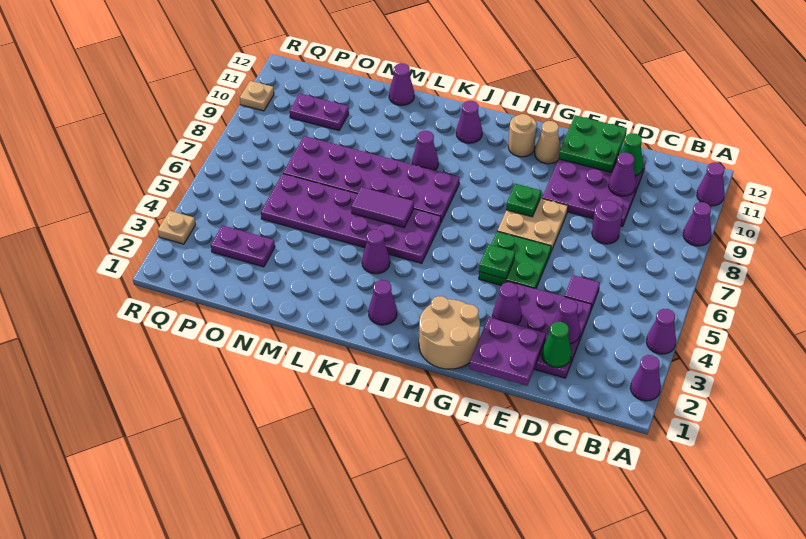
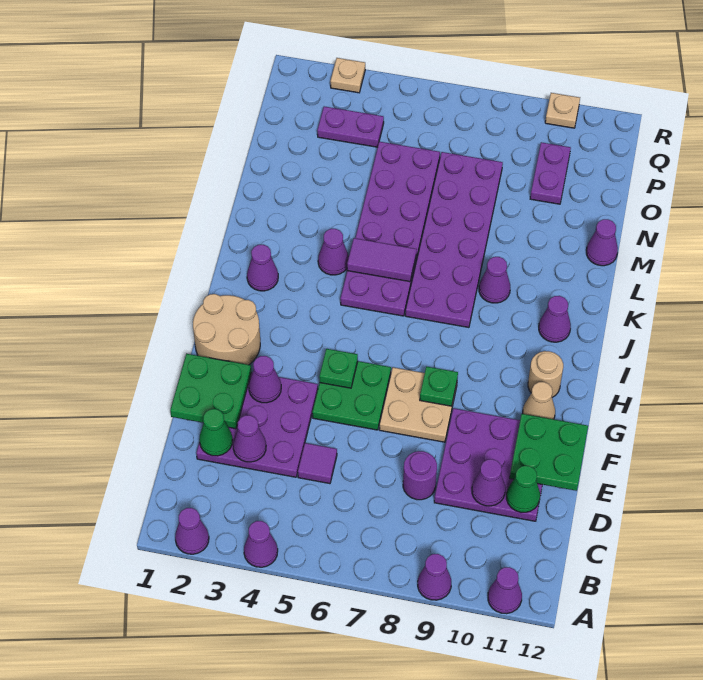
purple plate E1:F2 level 2 -> green plate E1:F2 level 2
purple tile K6:L6 level 2 -> purple tile K5:K6 level 2
purple plate O3:P3 level 1 -> purple plate P3:P4 level 1

